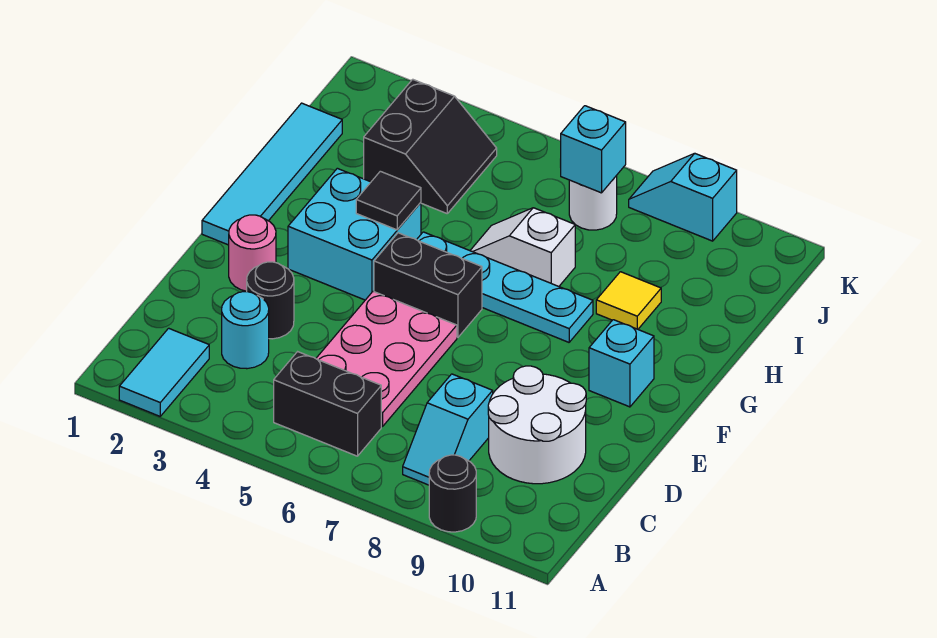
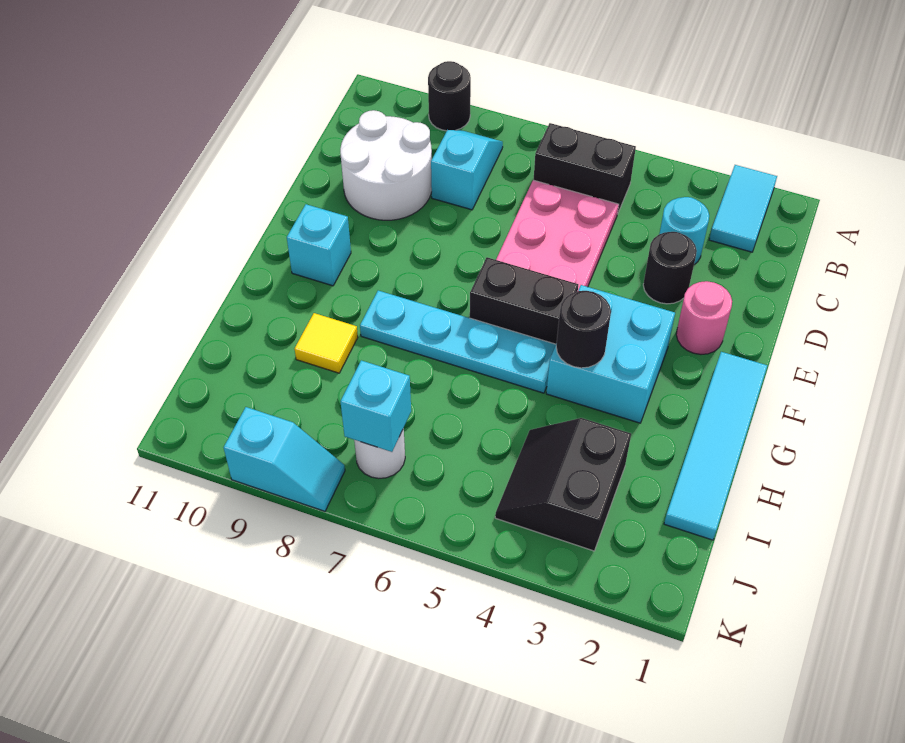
black tile G4 level 2 -> black round brick G4 level 2
white slope H6:H7 level 1 top 7 -> none

